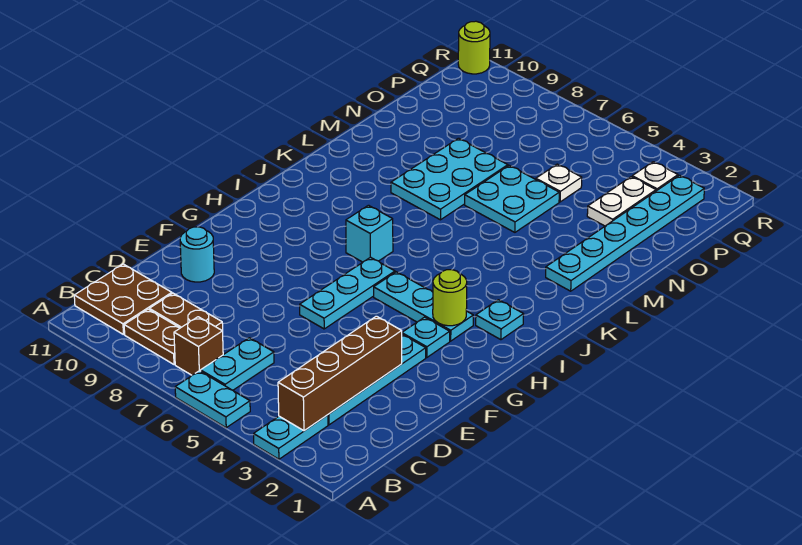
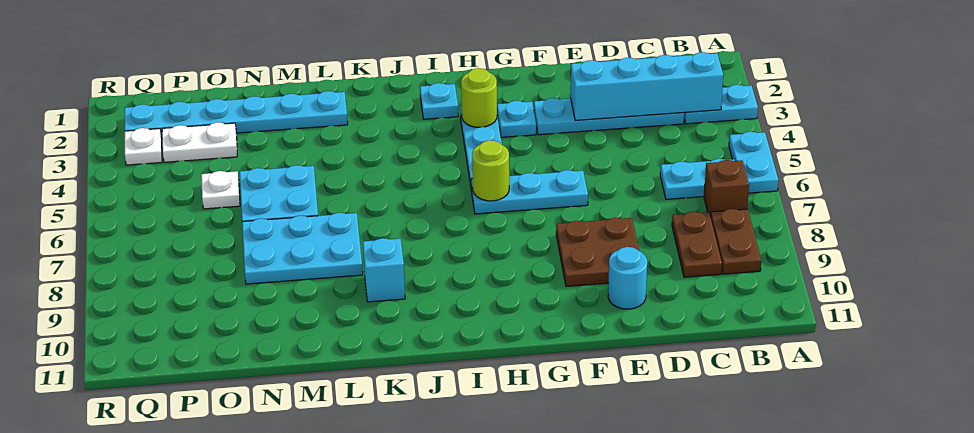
brown brick B3:E3 level 2 -> cyan brick B3:E3 level 2
brown plate B10:C11 level 1 -> brown plate E8:F9 level 1
cyan brick I7 level 1 -> cyan brick K9 level 1
lime round brick R11 level 1 -> lime round brick H6 level 2

